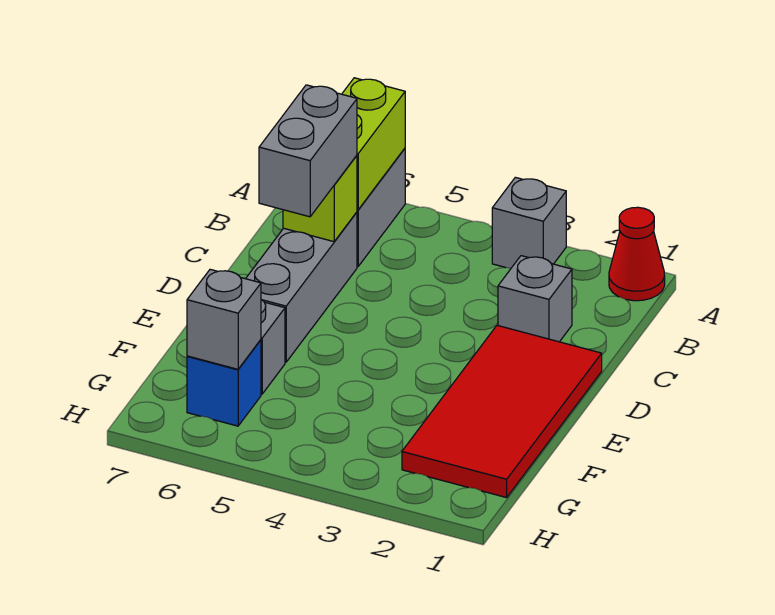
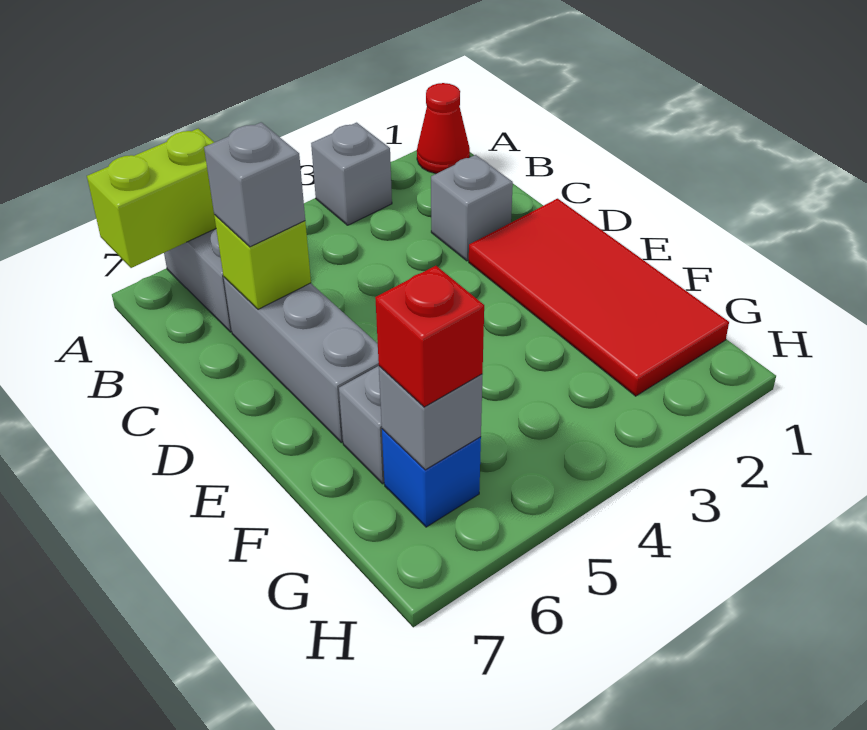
lime brick A6:B6 level 2 -> lime brick A6:A7 level 2
grey brick C6:D6 level 3 -> grey brick C6 level 3
none -> red brick G6 level 3

